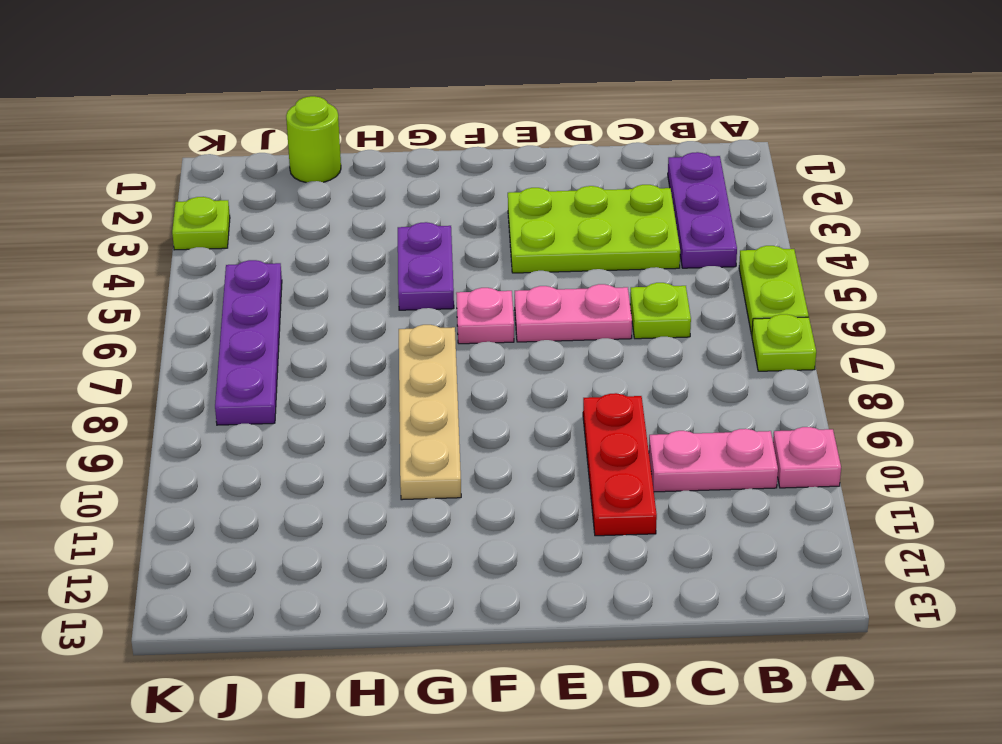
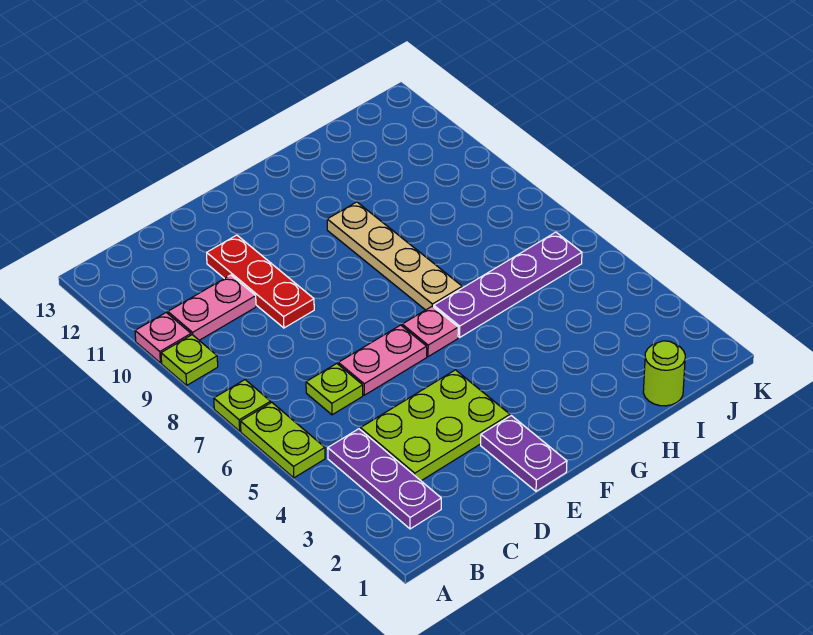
purple plate G4:G5 level 1 -> purple plate E1:E2 level 1
purple plate J5:J8 level 1 -> purple plate G6:J6 level 1
lime plate K3 level 1 -> lime plate A9 level 1

